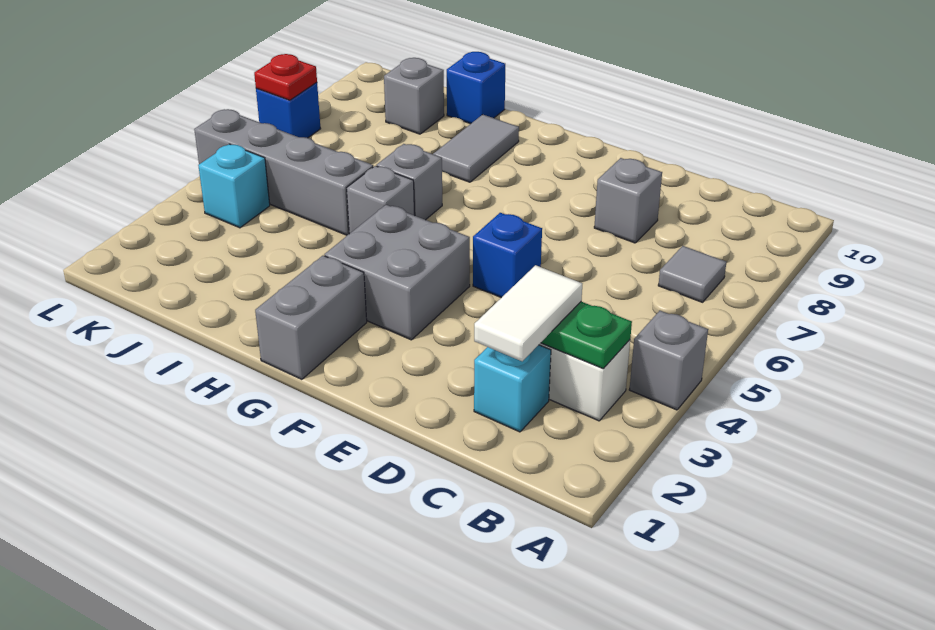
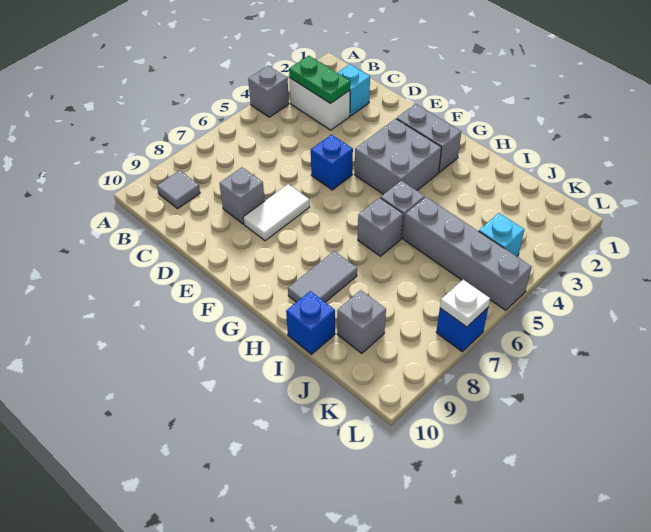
grey tile B7 level 1 -> grey tile B9 level 1
white tile C2:C3 level 3 -> white tile E7:E8 level 1
grey brick G1:G2 level 1 -> grey brick F2:G2 level 1
red plate L7 level 2 -> white plate L7 level 2

